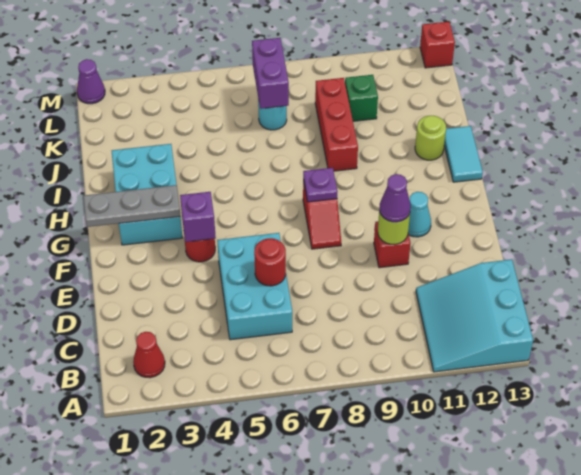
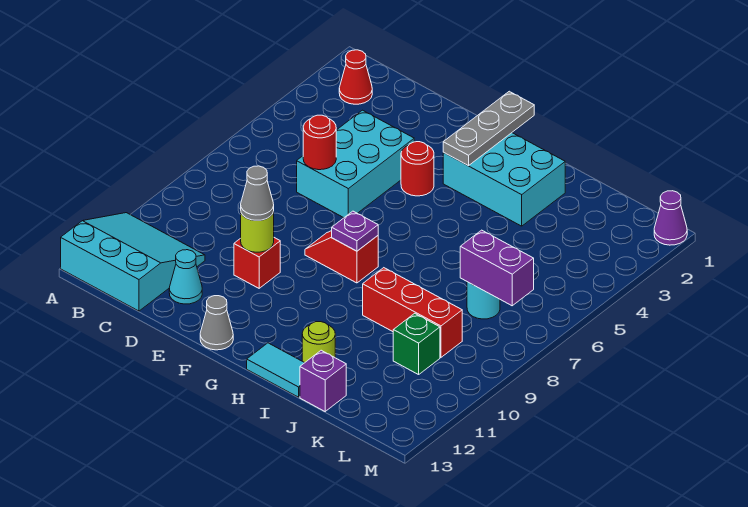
cyan brick C5:E6 level 1 -> cyan brick D4:E6 level 1
purple cone E10 level 3 -> grey cone E10 level 3
purple brick F4 level 2 -> purple brick J13 level 1
cyan cone F11 level 1 -> cyan cone D12 level 1
none -> grey cone F13 level 1
red brick M13 level 1 -> none

